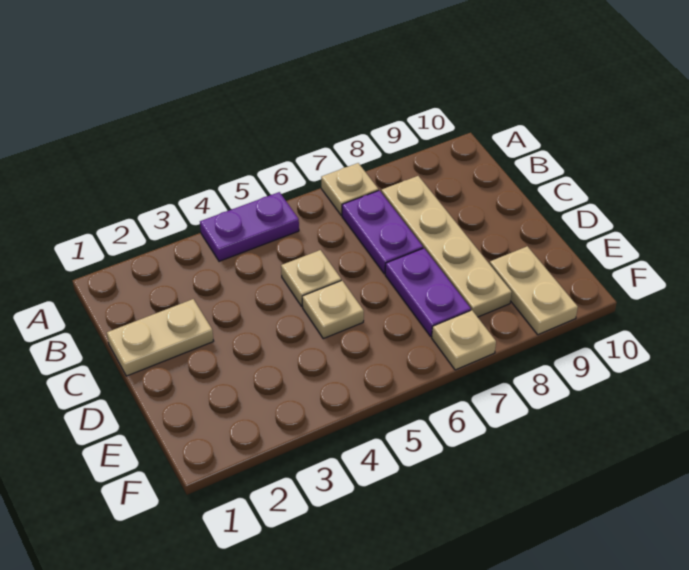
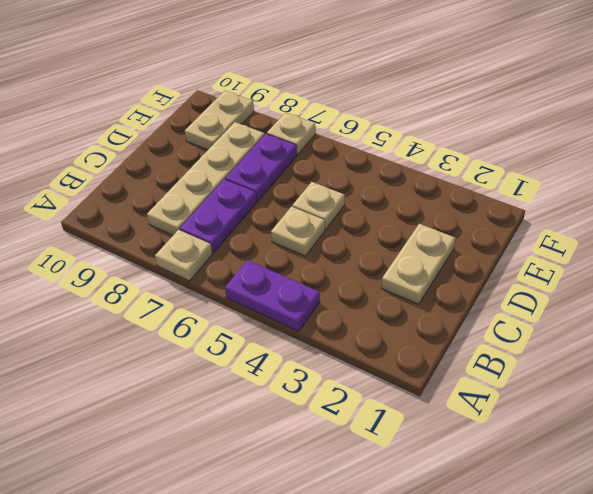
tan plate C1:C2 level 1 -> tan plate C2:D2 level 1

